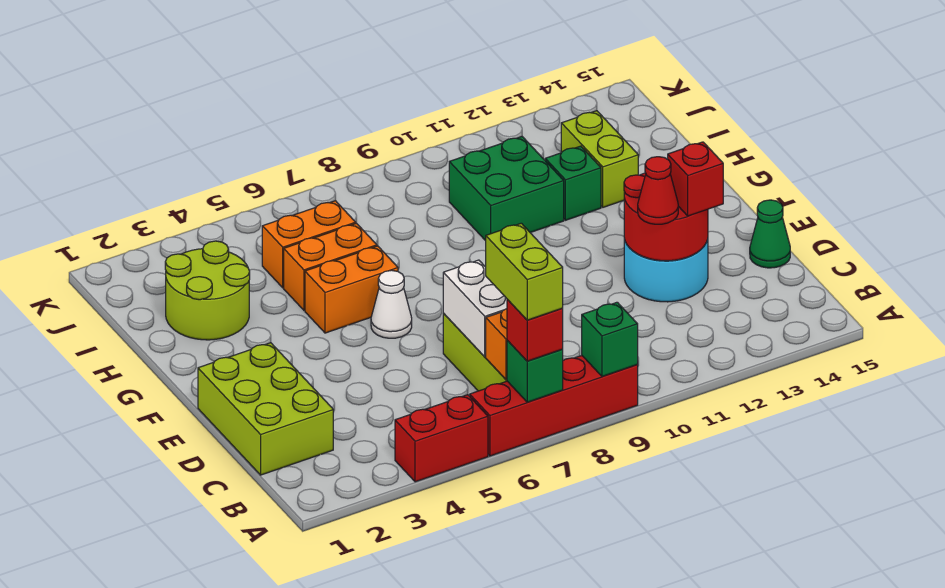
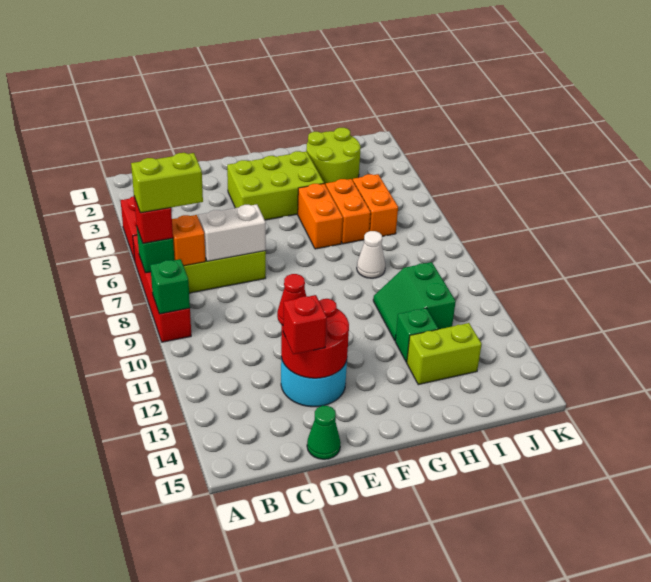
lime brick C1:E2 level 1 -> lime brick E3:G4 level 1
white cone F6 level 1 -> white cone H8 level 1
green brick H10:I11 level 1 -> green slope H10:I11 level 1 top I

